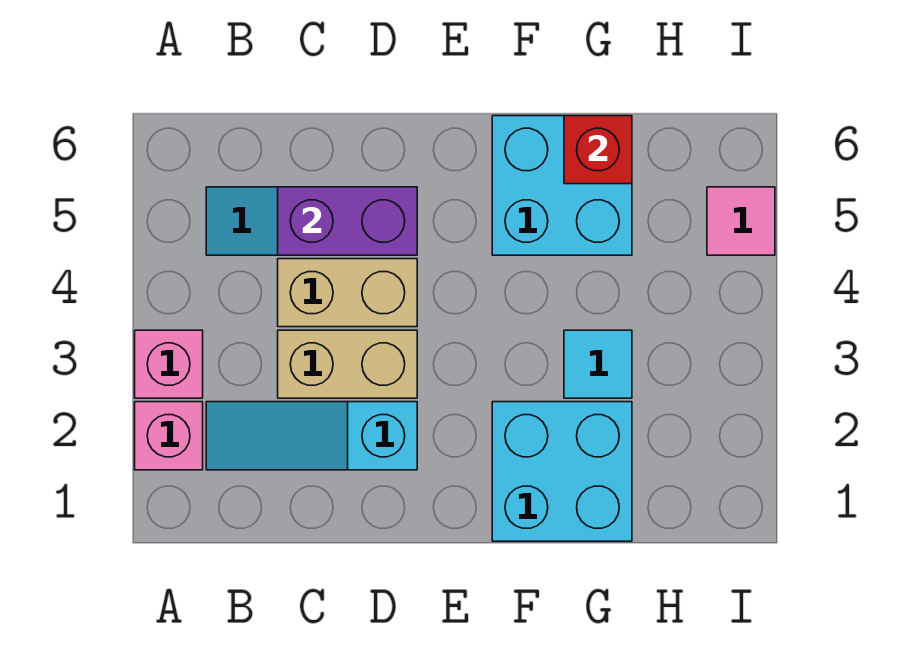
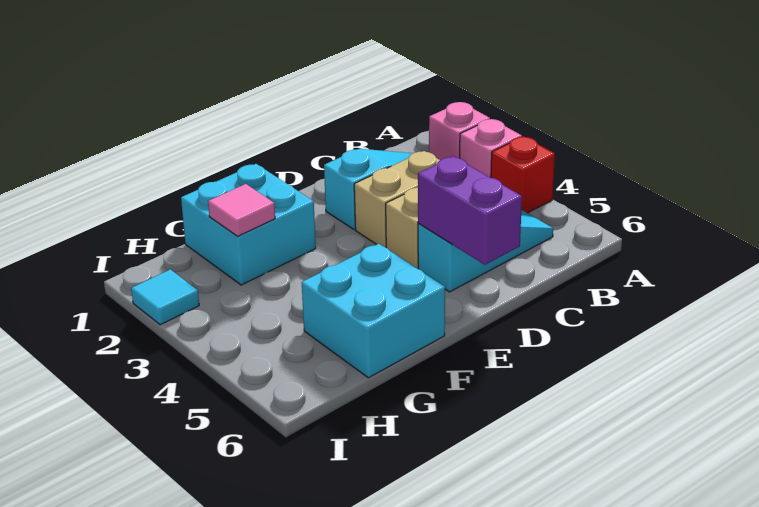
purple brick C5:D5 level 2 -> purple brick D5:D6 level 2
cyan tile G3 level 1 -> cyan tile I2 level 1
red brick G6 level 2 -> red brick A4 level 1
pink tile I5 level 1 -> pink tile G2 level 2

